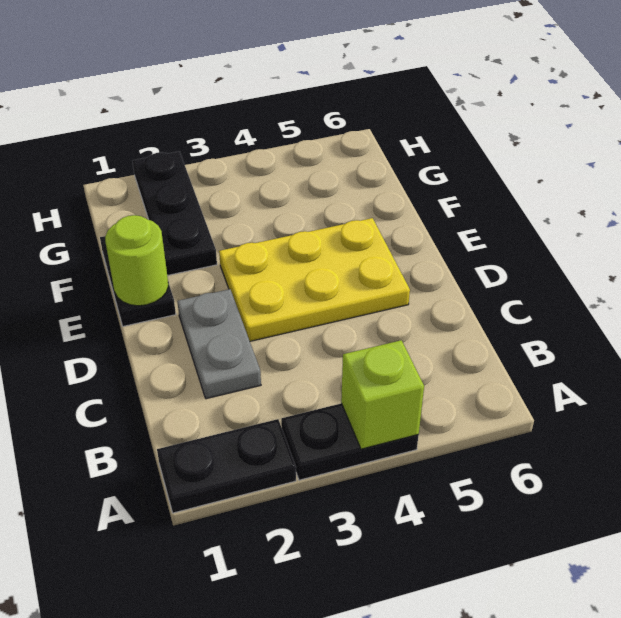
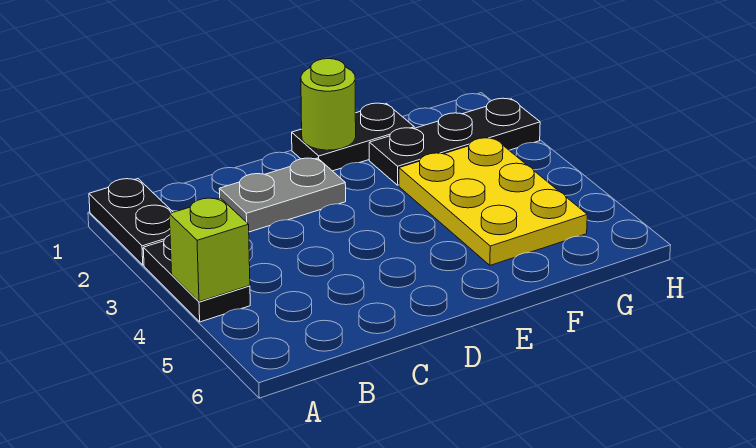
yellow plate D3:E5 level 1 -> yellow plate F3:G5 level 1

